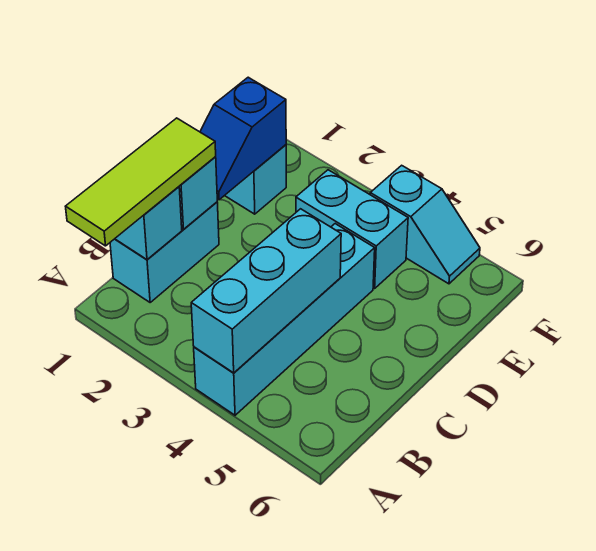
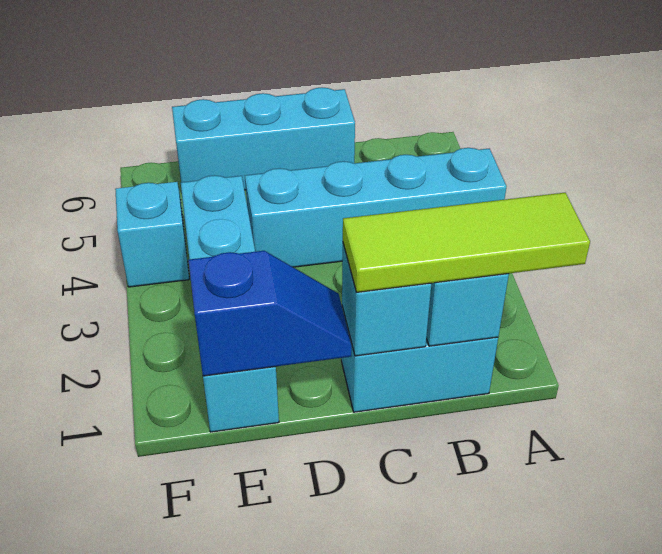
cyan brick A4:C4 level 2 -> cyan brick C6:E6 level 1

